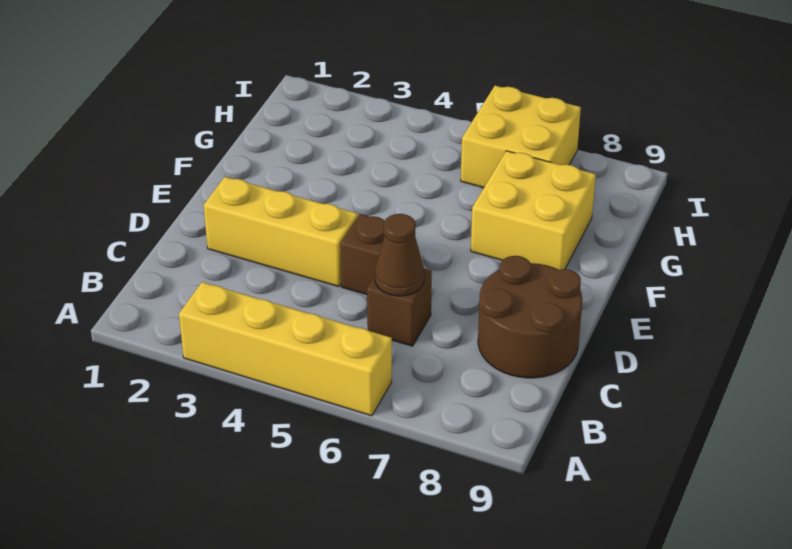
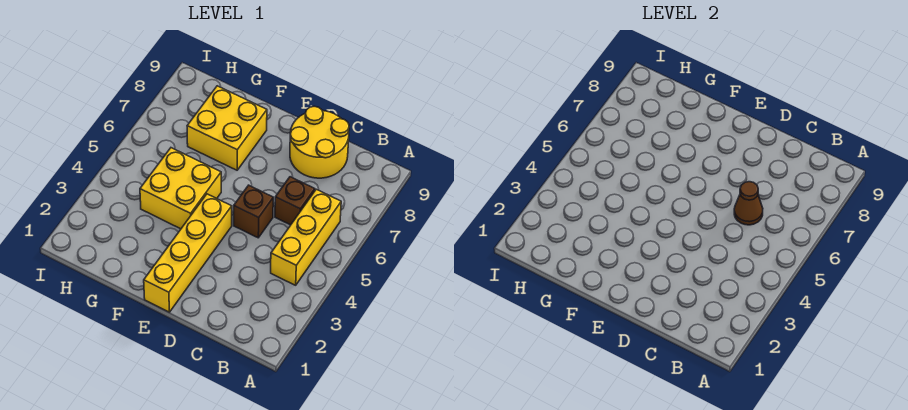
yellow brick A3:A6 level 1 -> yellow brick E1:E4 level 1
brown round brick C8:D9 level 1 -> yellow round brick C8:D9 level 1
yellow brick D2:D4 level 1 -> yellow brick B4:B6 level 1
yellow brick H6:I7 level 1 -> yellow brick F4:G5 level 1

